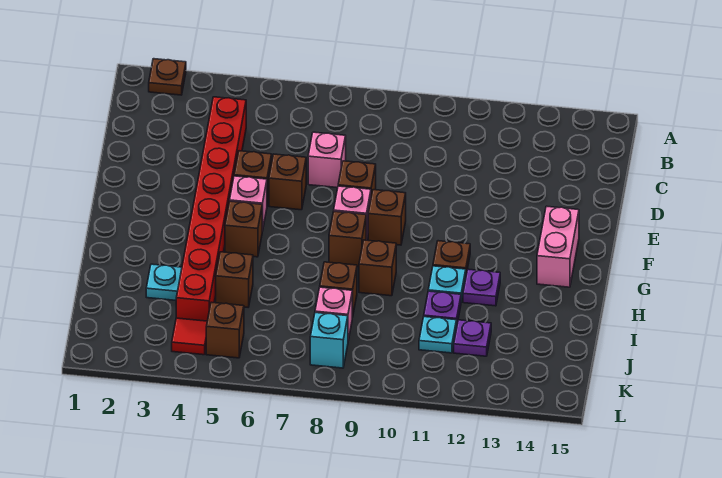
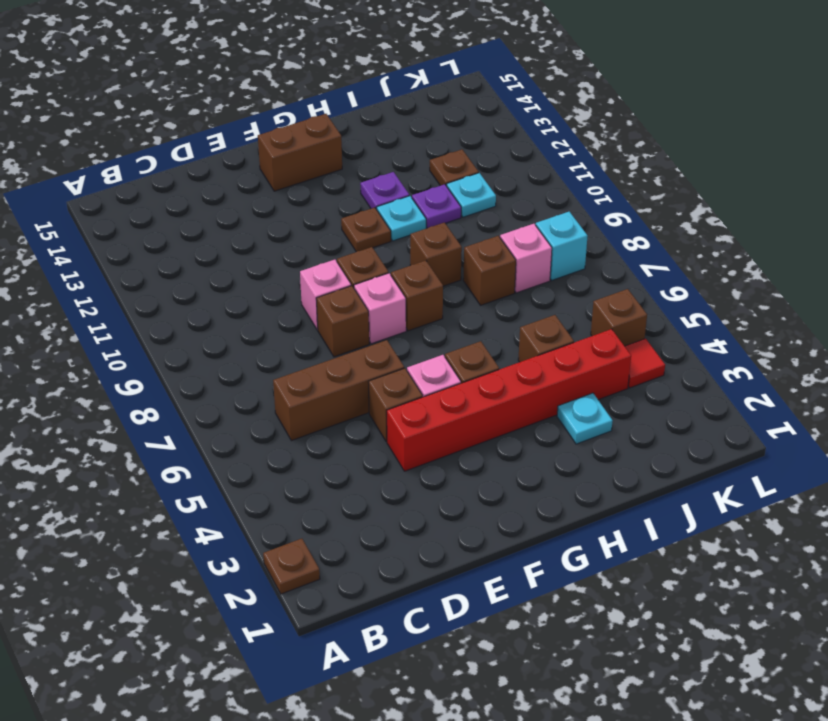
red brick C4:J4 level 1 -> red brick E4:J4 level 1
pink brick D7 level 1 -> pink brick E9 level 1
brown brick E6 level 1 -> brown brick C6:E6 level 1
pink brick F14:G14 level 1 -> brown brick F14:G14 level 1
purple plate J12 level 1 -> brown plate J12 level 1

